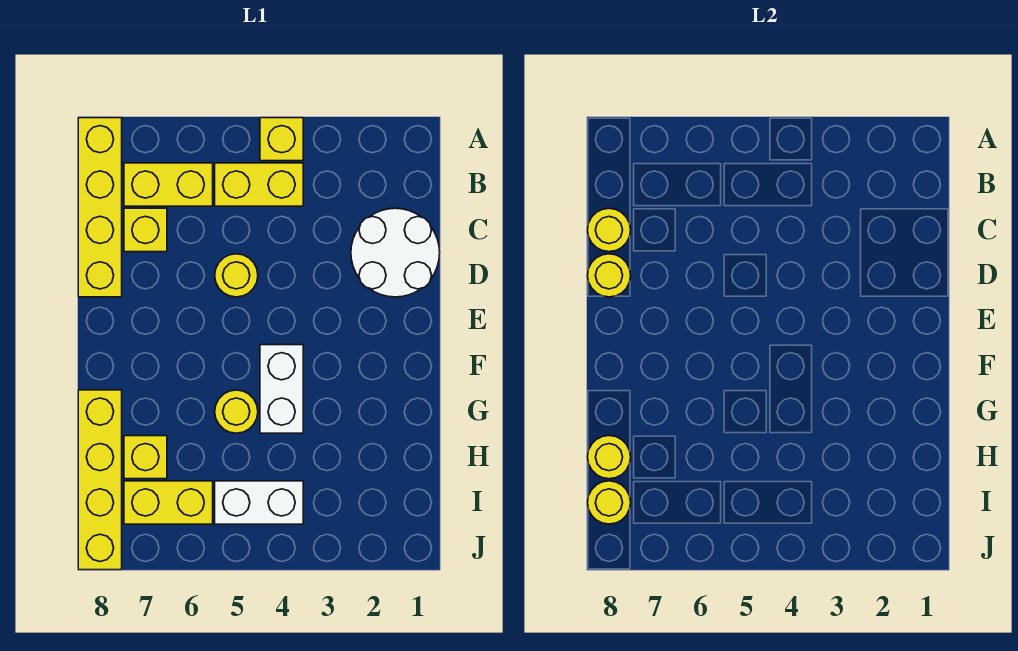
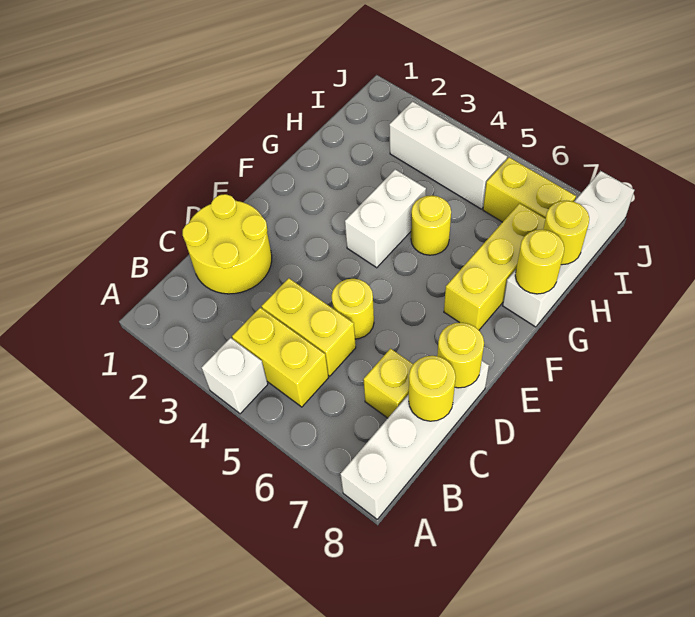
yellow brick A4 level 1 -> white brick A4 level 1
yellow brick A8:D8 level 1 -> white brick A8:D8 level 1
yellow brick B6:B7 level 1 -> yellow brick C4:C5 level 1
white round brick C1:D2 level 1 -> yellow round brick C1:D2 level 1
yellow brick G8:J8 level 1 -> white brick G8:J8 level 1
yellow brick H7 level 1 -> yellow brick F7:H7 level 1
white brick I4:I5 level 1 -> white brick I3:I5 level 1
yellow round brick I8 level 2 -> yellow round brick G8 level 2

